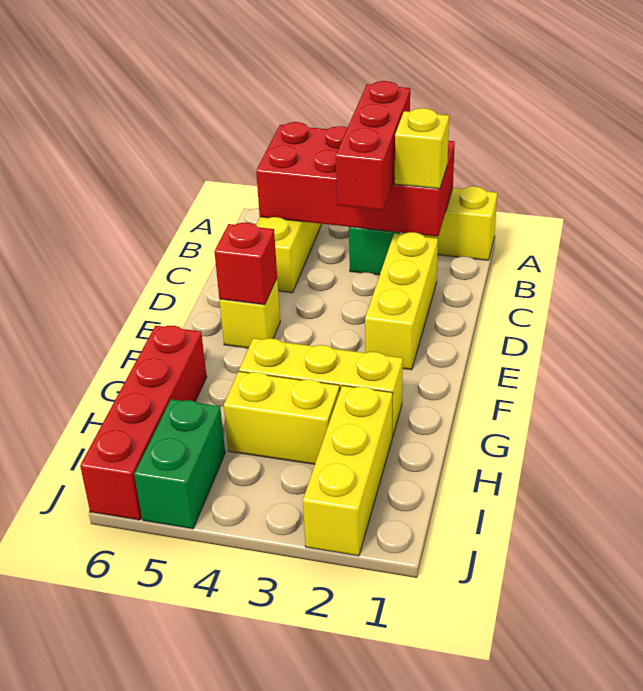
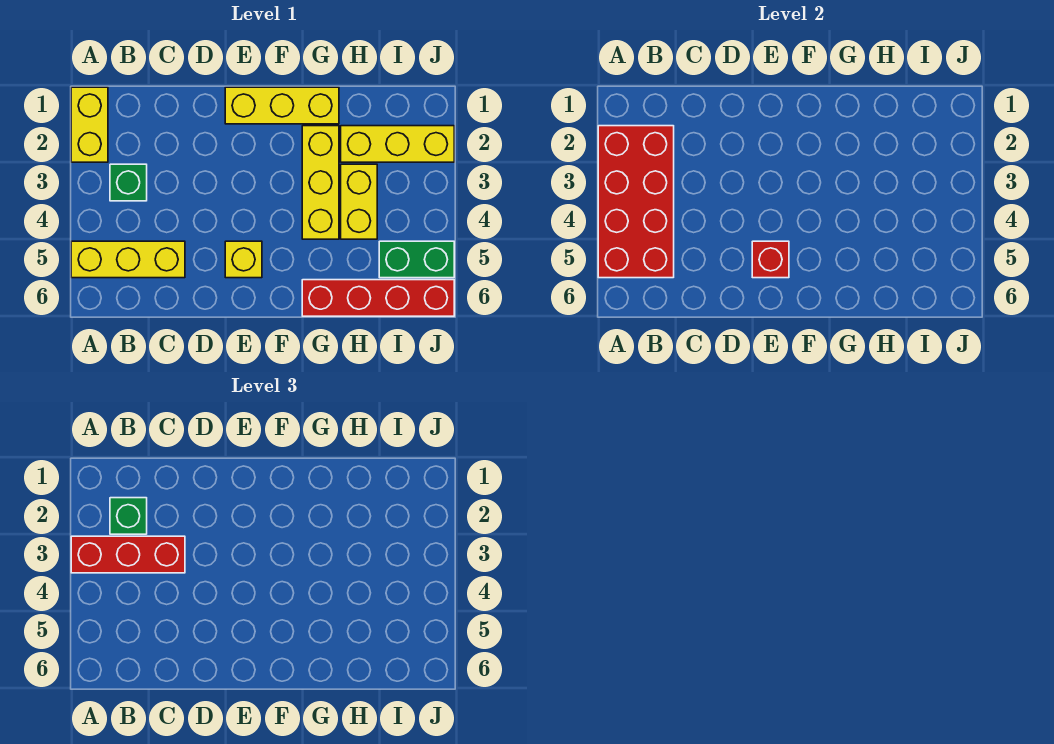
yellow brick B2 level 3 -> green brick B2 level 3
yellow brick C2:E2 level 1 -> yellow brick E1:G1 level 1

